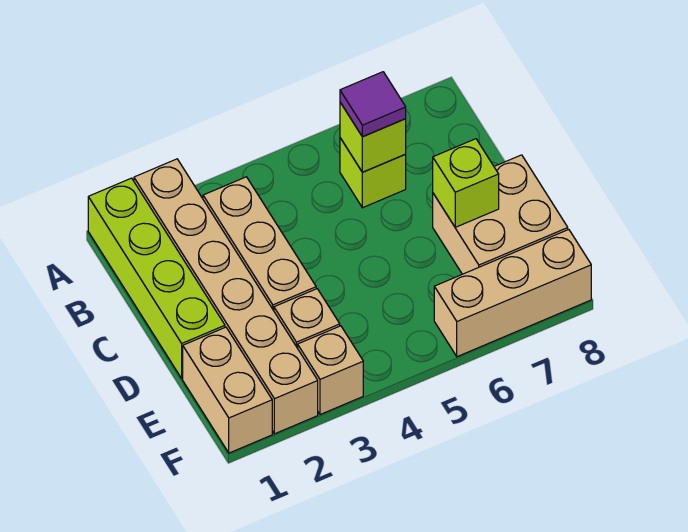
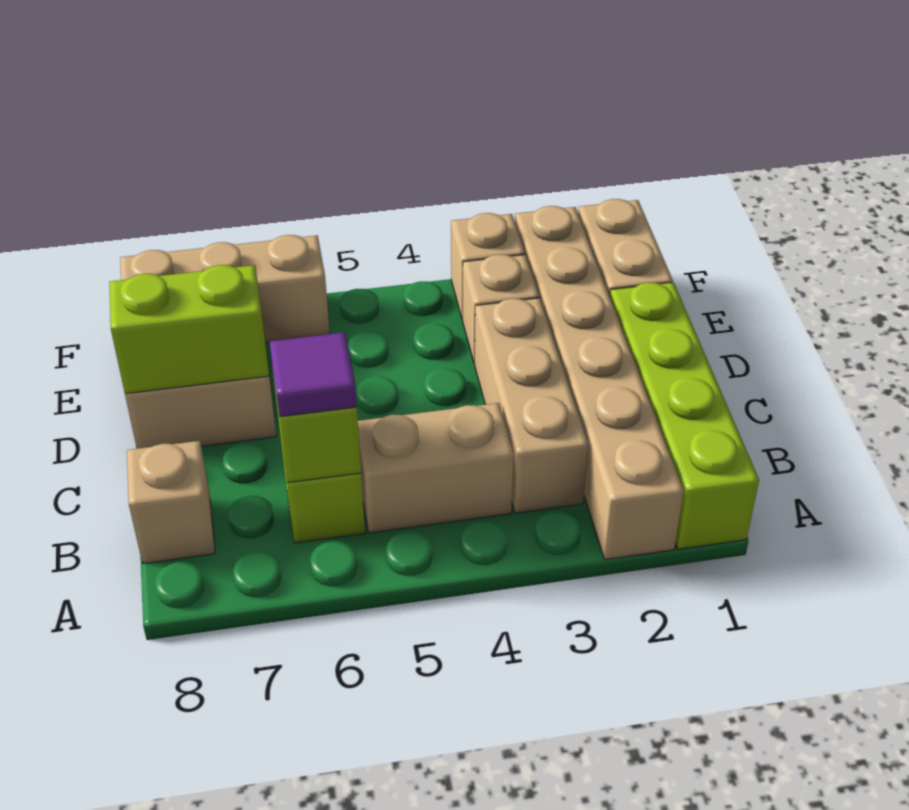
none -> tan brick B4:B5 level 1
none -> tan brick B8 level 1
lime brick D7 level 2 -> lime brick D7:D8 level 2

